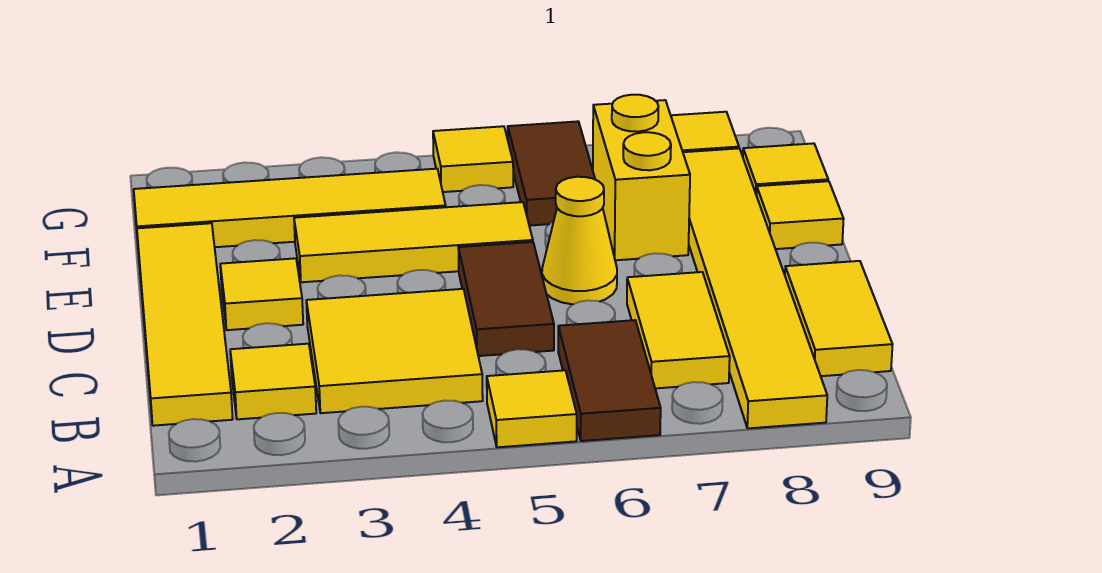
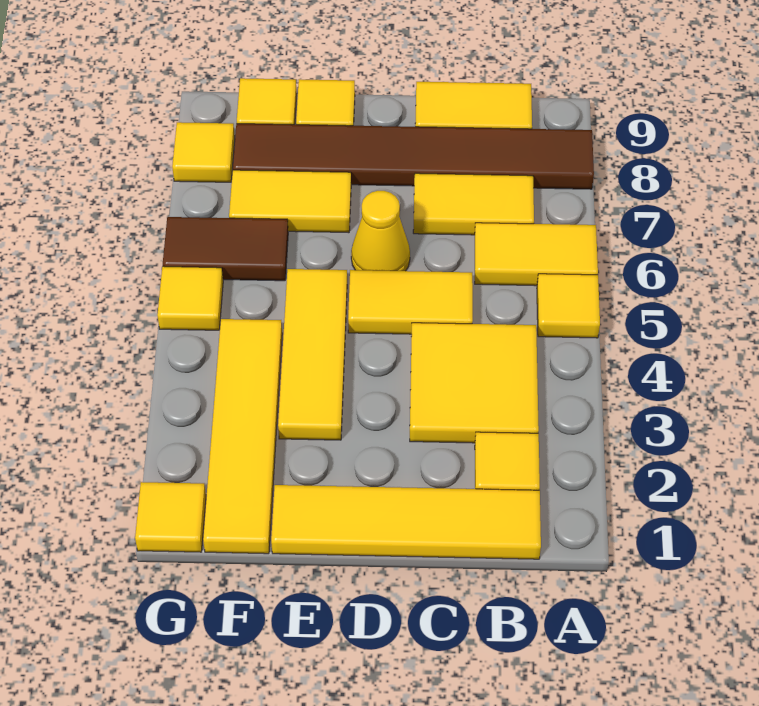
brown tile A6:B6 level 1 -> yellow tile A6:B6 level 1
yellow tile A8:F8 level 1 -> brown tile A8:F8 level 1
brown tile C5:D5 level 1 -> yellow tile C5:D5 level 1
yellow tile D2 level 1 -> yellow tile G1 level 1
yellow brick E7:F7 level 1 -> yellow tile E7:F7 level 1

